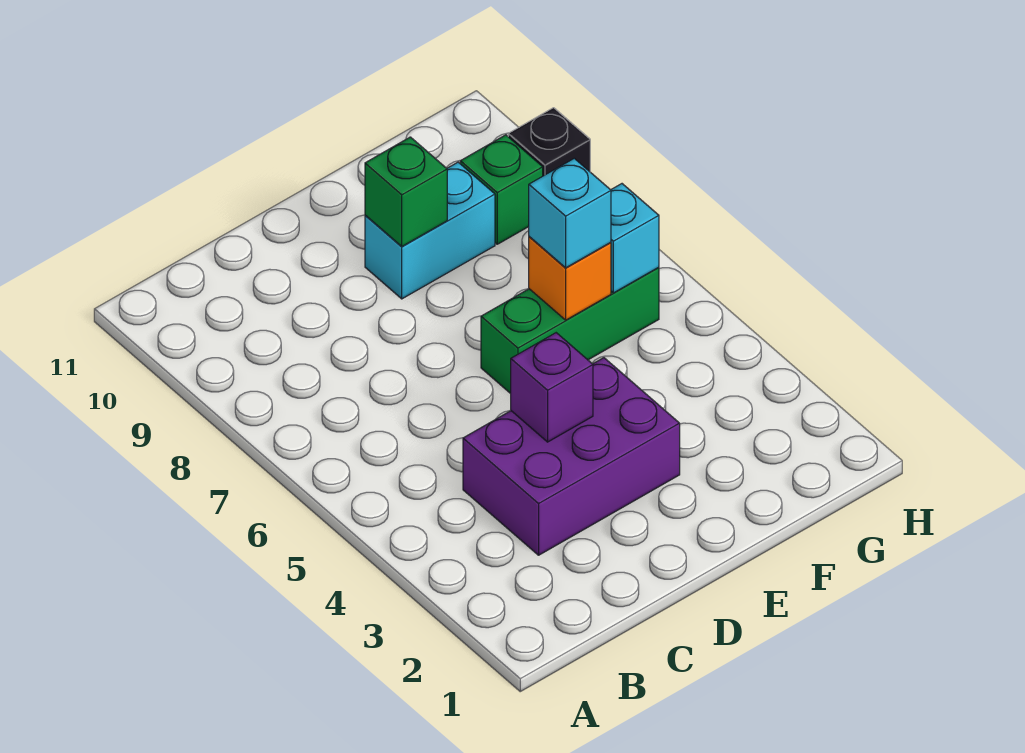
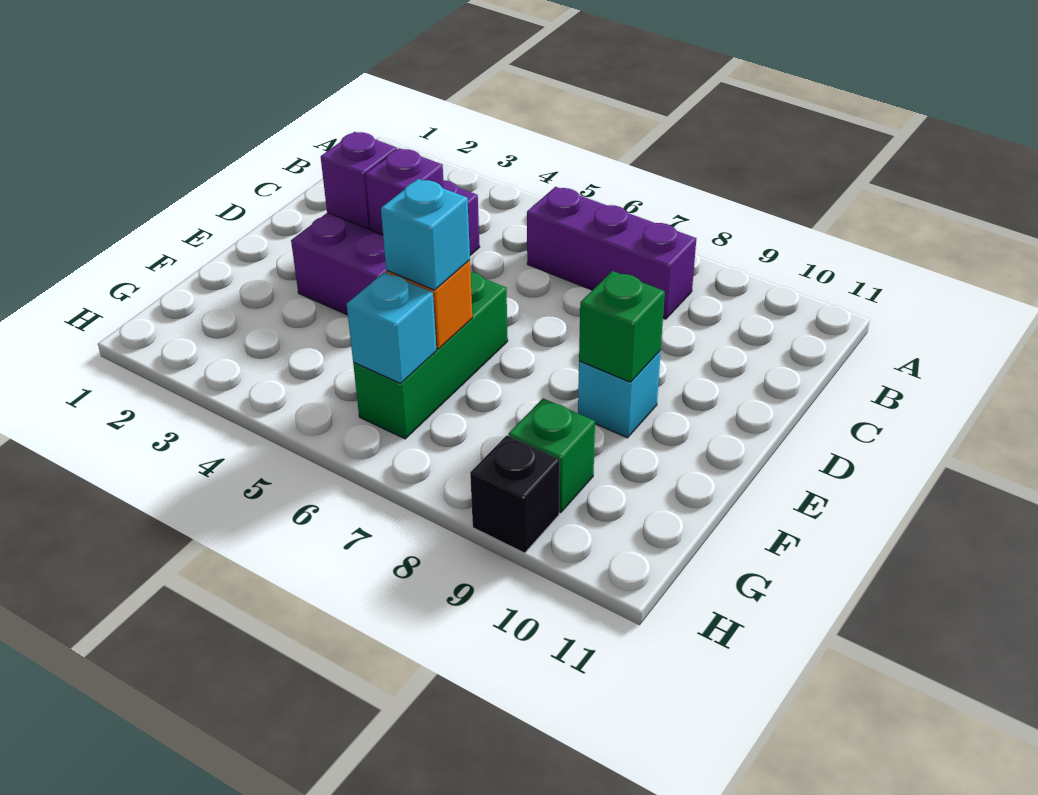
none -> purple brick B6:B8 level 1
none -> purple brick D3 level 2
cyan brick E9:F9 level 1 -> cyan brick E9 level 1

